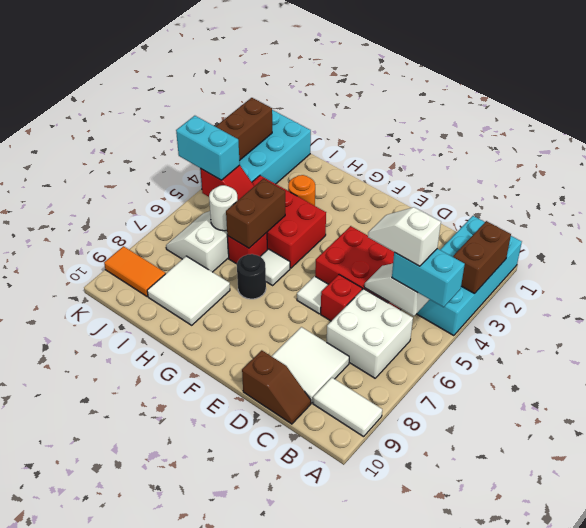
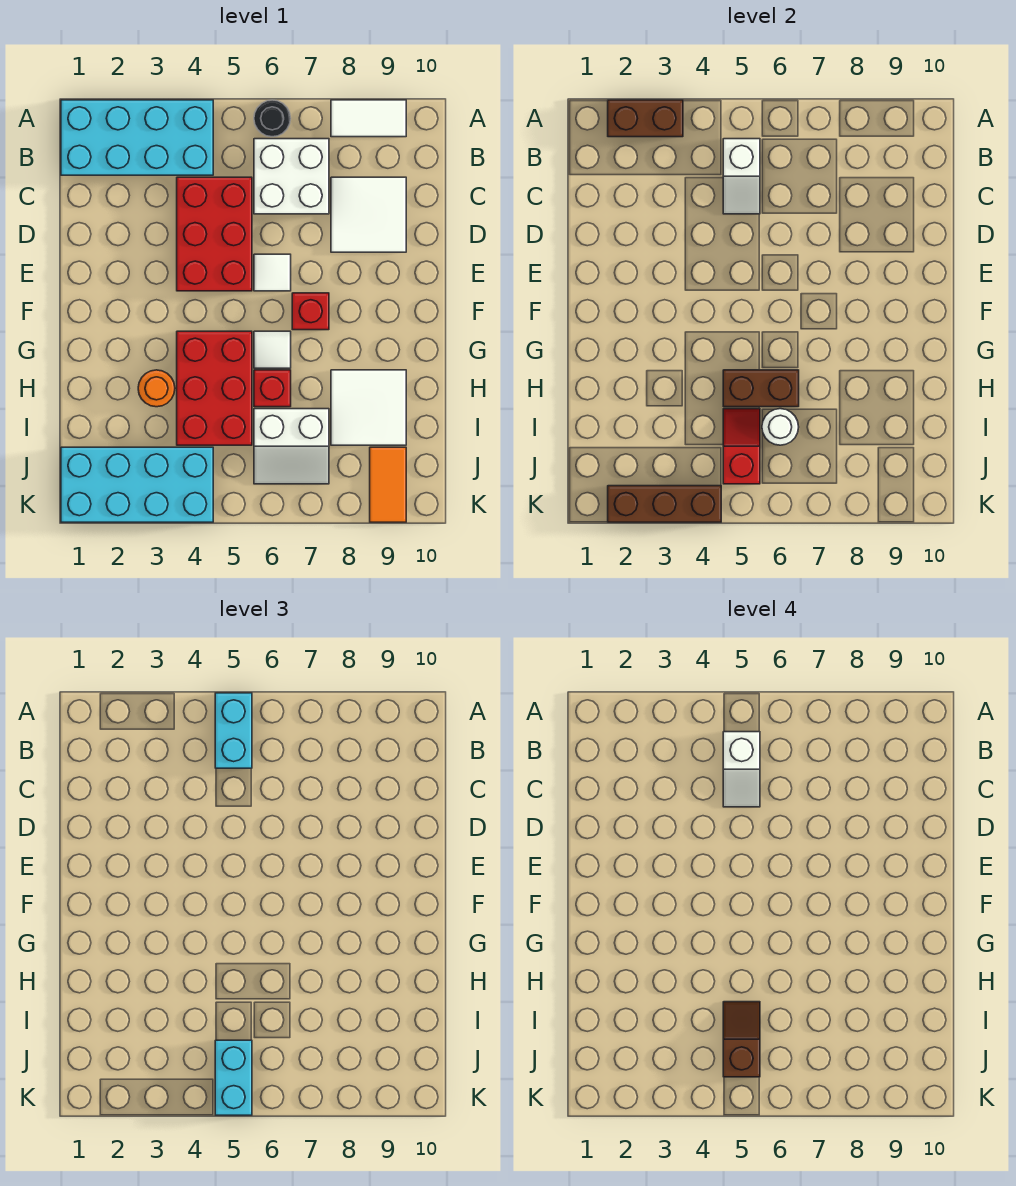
white tile A9:B9 level 1 -> white tile A8:A9 level 1
brown slope C10:D10 level 1 top D -> brown slope I5:J5 level 4 top J
red brick D6 level 1 -> red brick F7 level 1
black round brick G7 level 1 -> black round brick A6 level 1

